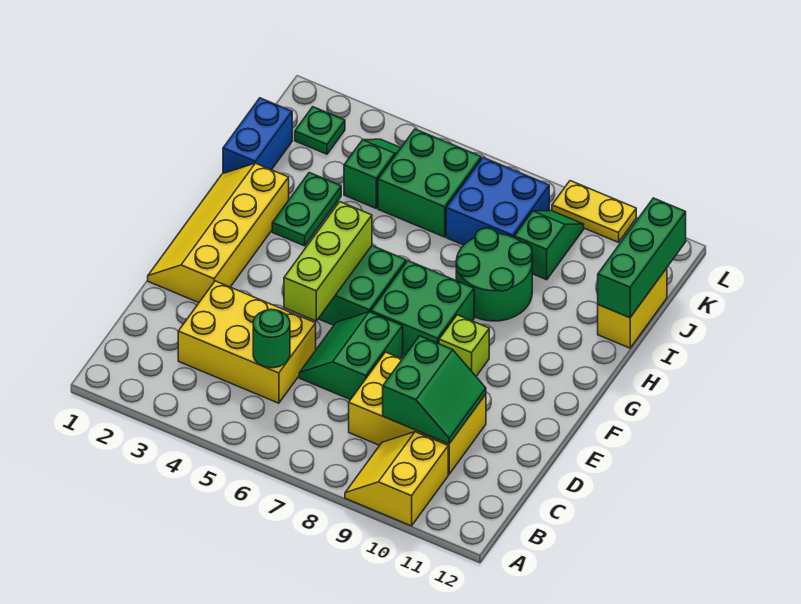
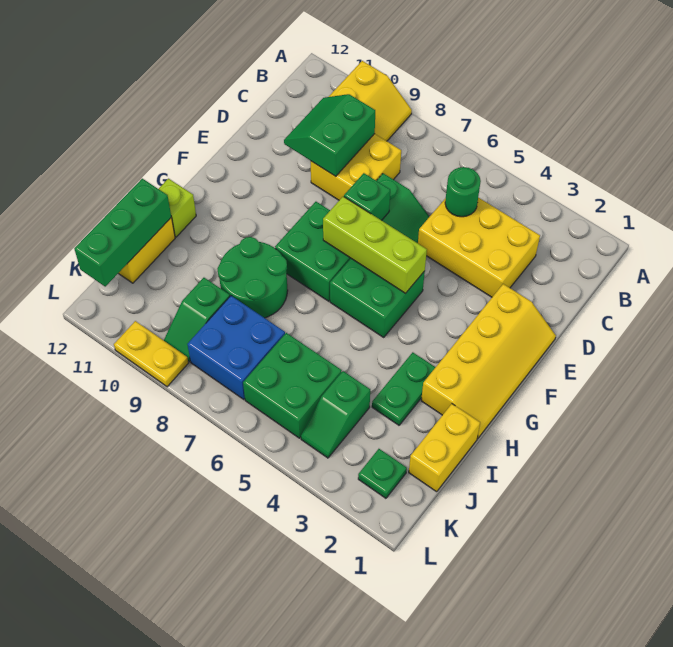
yellow brick C8:D10 level 1 -> yellow brick C8:D9 level 1
lime brick E5:G5 level 2 -> lime brick F5:F7 level 2
none -> green brick E7 level 2
lime brick F9 level 1 -> lime brick H12 level 1
blue brick I1:J1 level 1 -> yellow brick I1:J1 level 1

